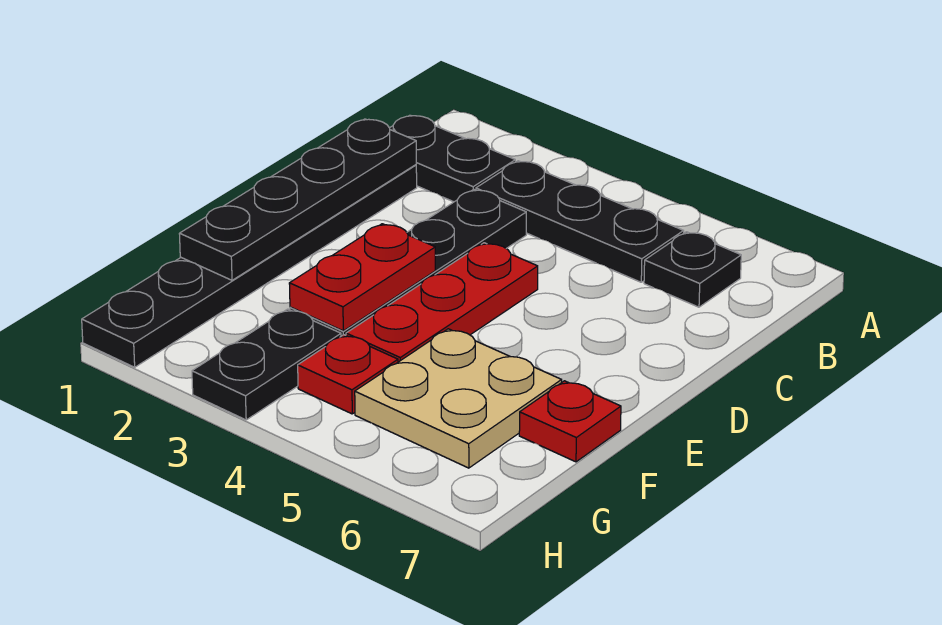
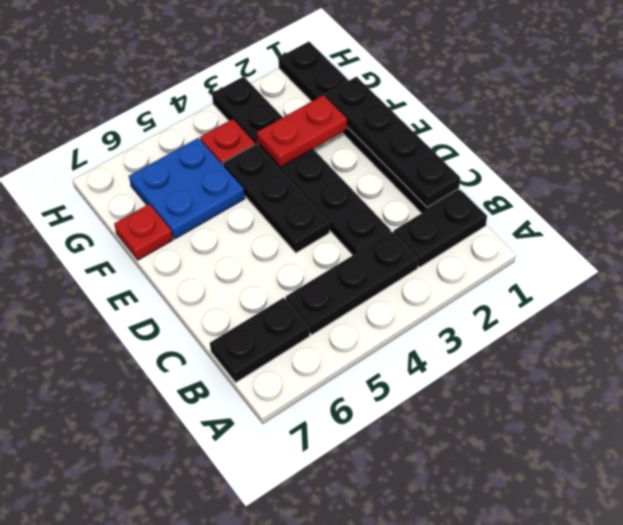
black plate B6 level 1 -> black plate B6:B7 level 1
red plate D4:F4 level 1 -> black plate D4:F4 level 1
red plate E3:F3 level 2 -> red plate F2:F3 level 2
tan plate F5:G6 level 1 -> blue plate F5:G6 level 1

